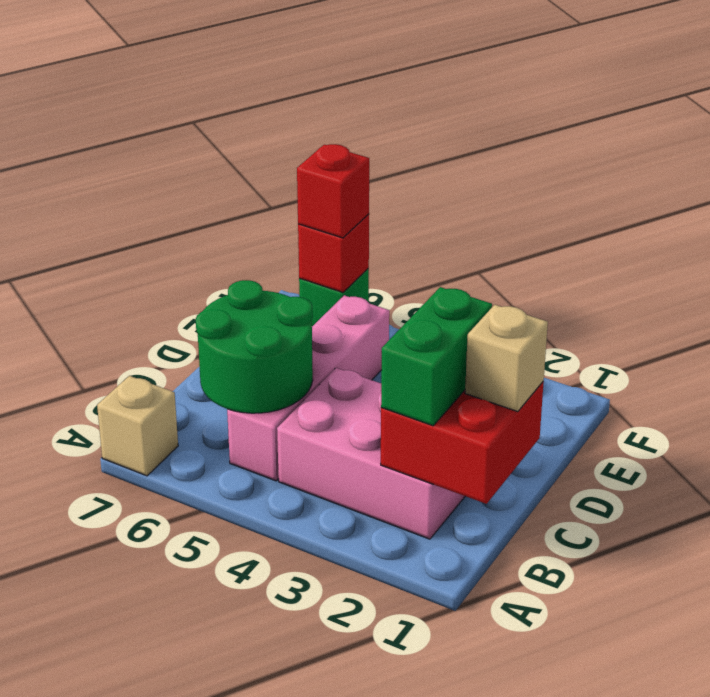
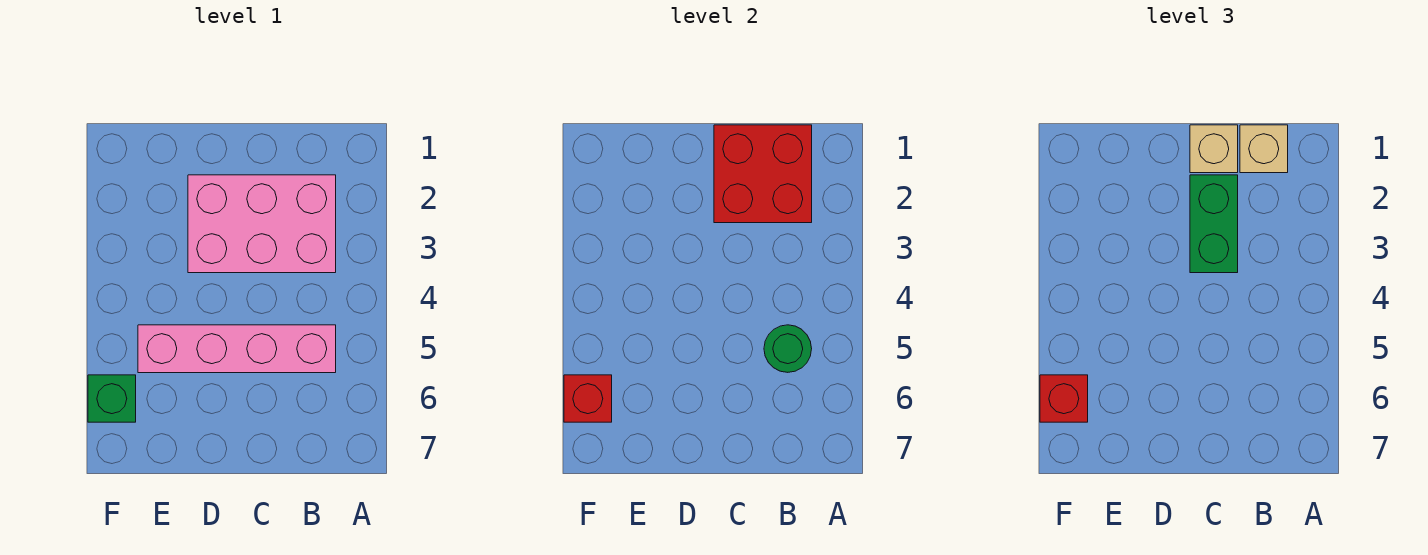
tan brick A7 level 1 -> tan brick B1 level 3
pink brick B2:C4 level 1 -> pink brick B2:D3 level 1
green brick B2:C2 level 3 -> green brick C2:C3 level 3
green round brick B5:C6 level 2 -> green round brick B5 level 2

